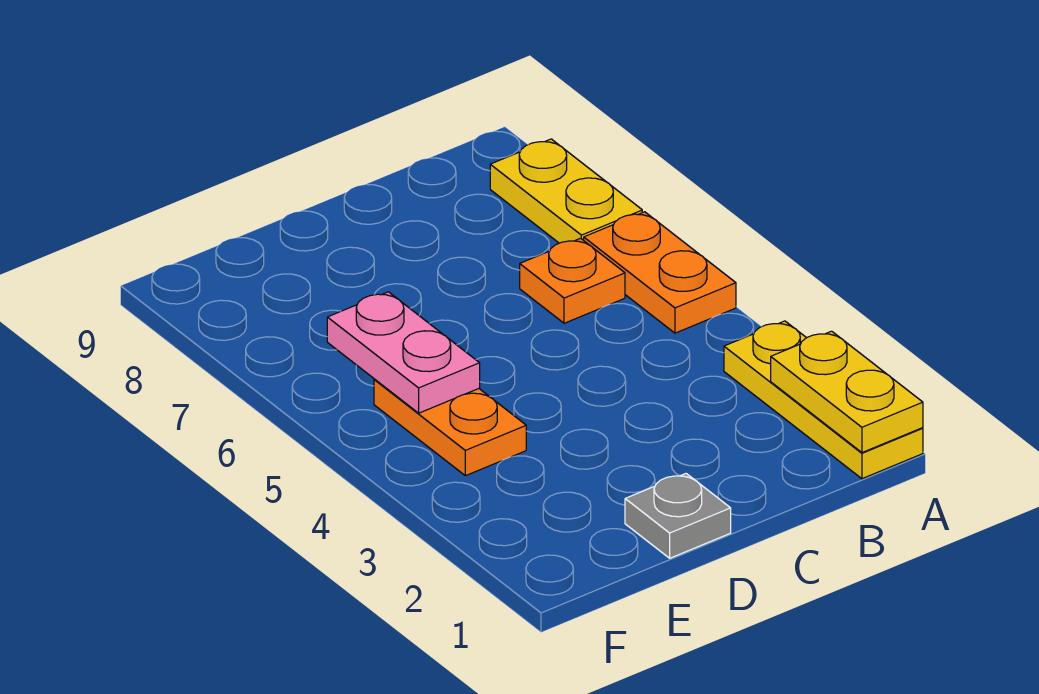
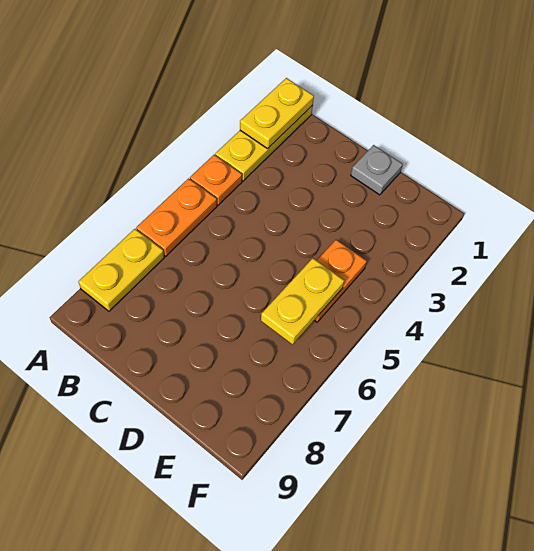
orange plate B6 level 1 -> orange plate A4 level 1
pink plate E5:E6 level 2 -> yellow plate E5:E6 level 2

